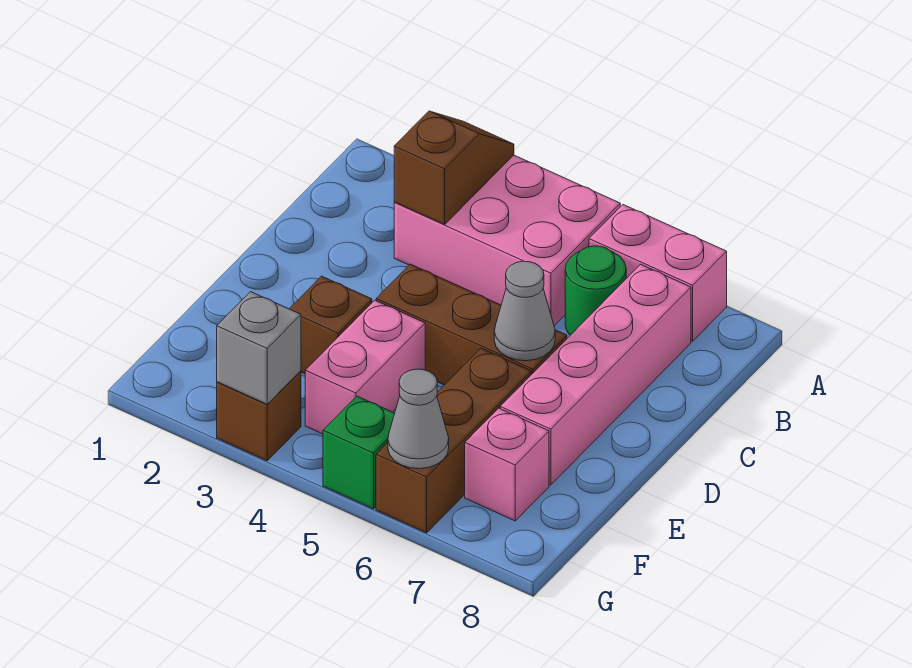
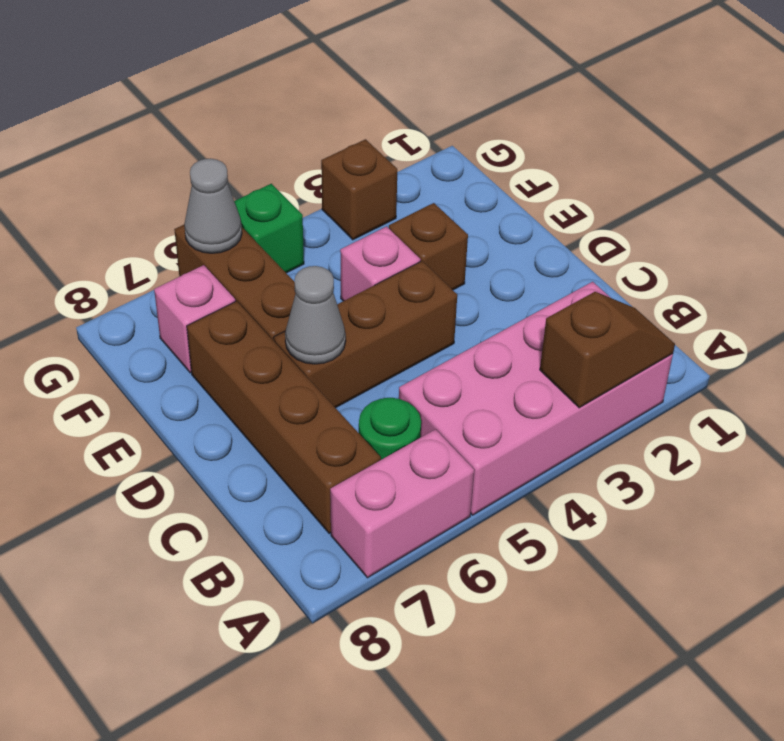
pink brick A3:B5 level 1 -> pink brick A2:B5 level 1
brown slope A3:B3 level 2 top B -> brown slope A2:A3 level 2 top 3
pink brick B7:E7 level 1 -> brown brick B7:E7 level 1
pink brick E4:F4 level 1 -> pink brick E4 level 1
grey brick G3 level 2 -> none

